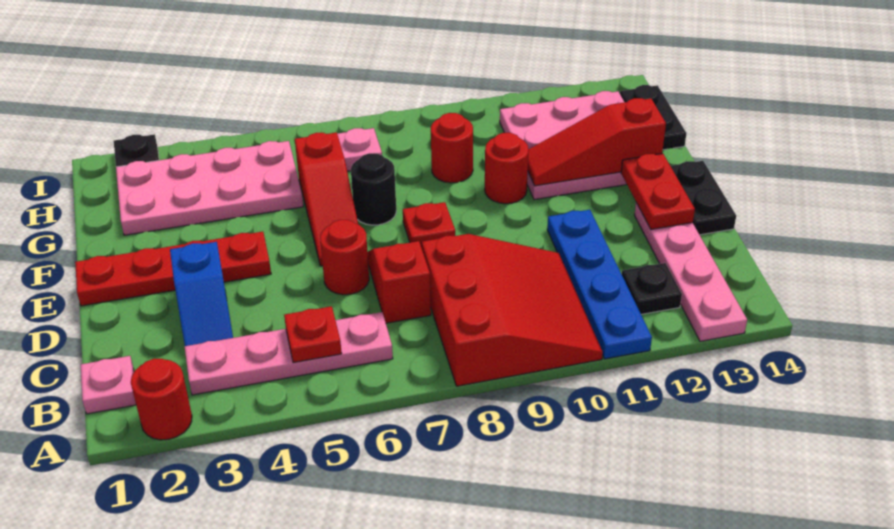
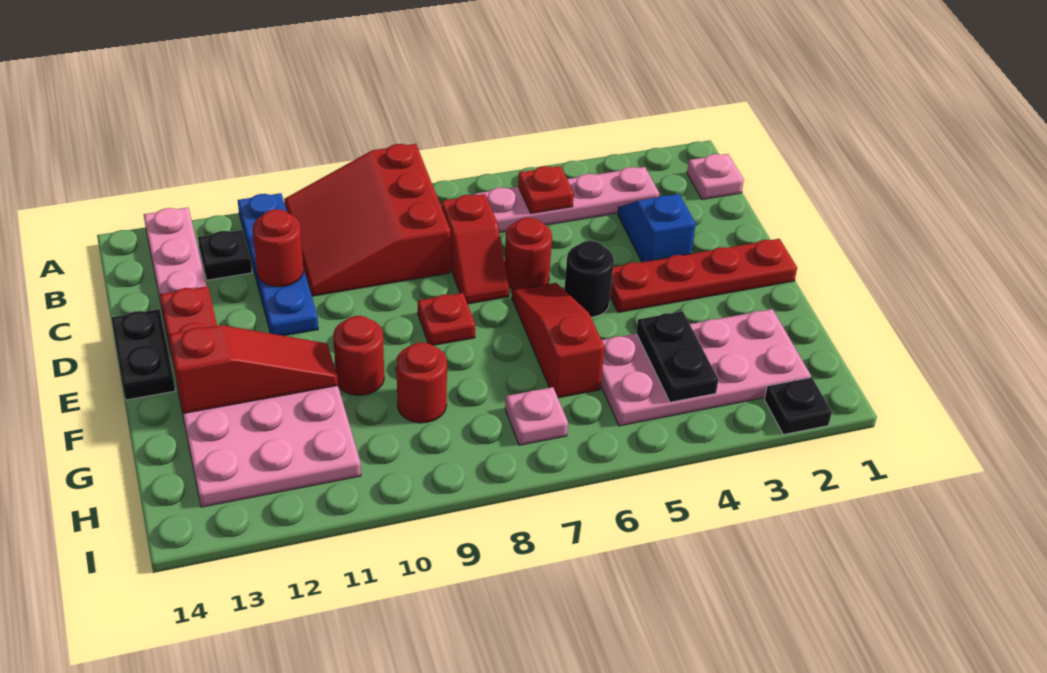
red round brick A2 level 1 -> red round brick C11 level 2
black round brick F7 level 1 -> black round brick E5 level 1
black plate G14:H14 level 1 -> black plate G4:H4 level 2

